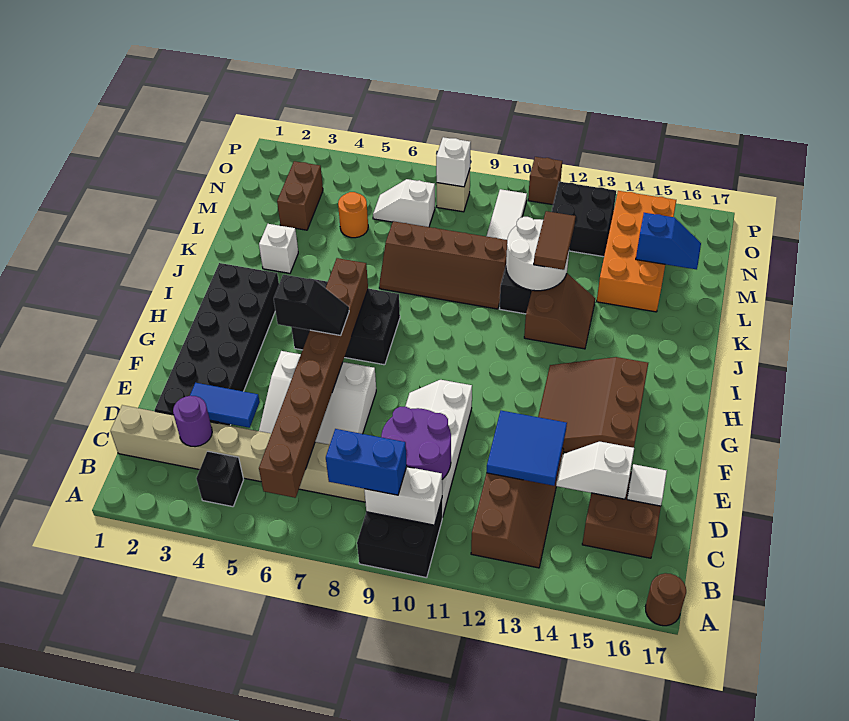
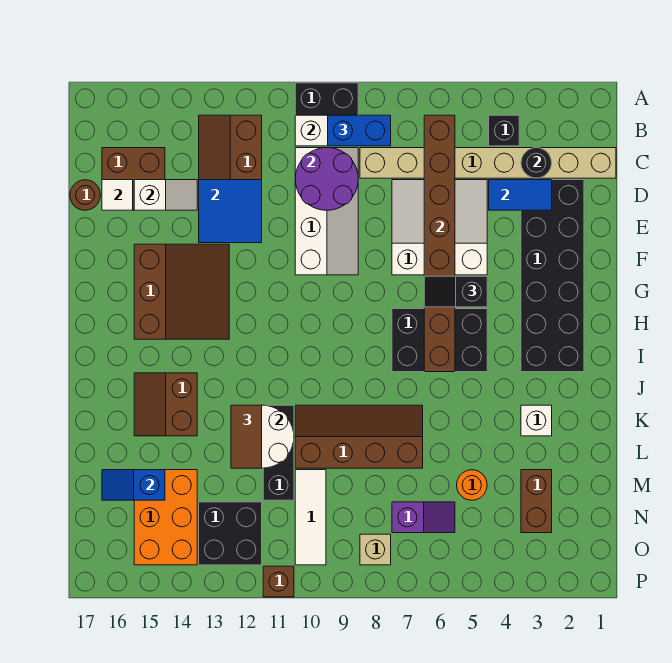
brown round brick A17 level 1 -> brown round brick D17 level 1
purple round brick C3 level 2 -> black round brick C3 level 2
brown slope J12:K13 level 1 top 12 -> brown slope J14:K15 level 1 top 14
orange brick L14:O15 level 1 -> orange brick M14:O15 level 1
white slope N6:N7 level 1 top 7 -> purple slope N6:N7 level 1 top 7
white brick O8 level 2 -> none

